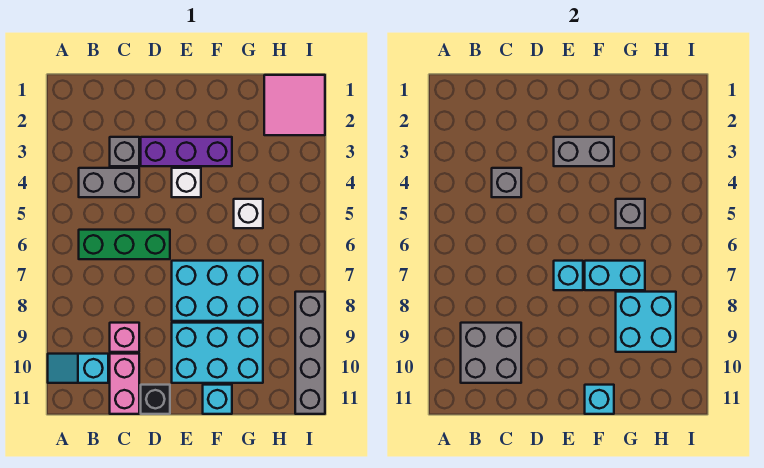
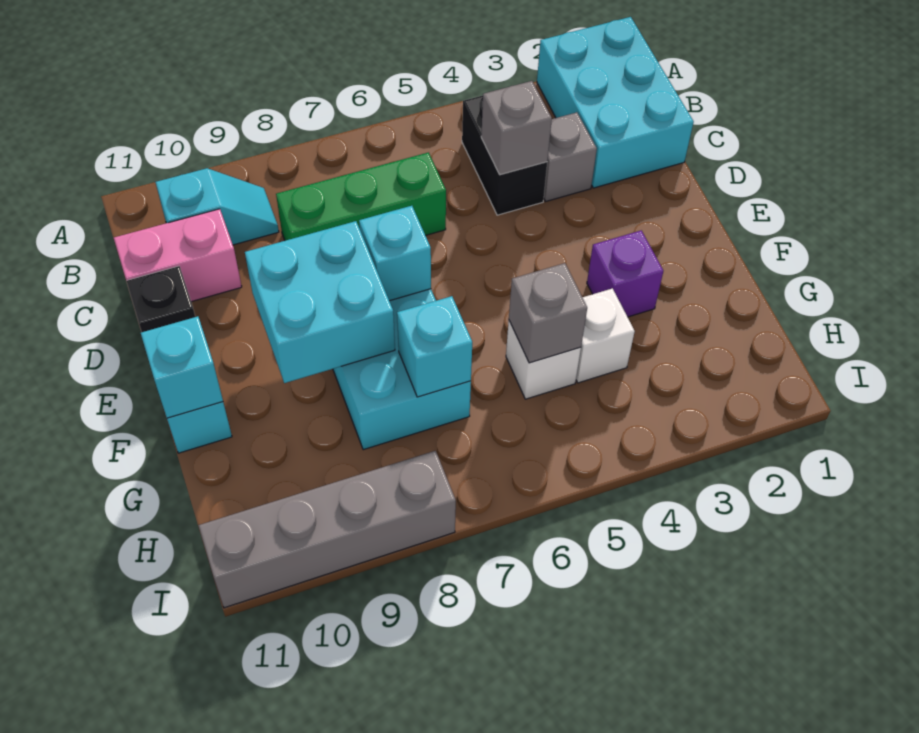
cyan slope A10:B10 level 1 top B -> cyan slope B9:B10 level 1 top 10
grey brick B4:C4 level 1 -> black brick B4:C4 level 1
green brick B6:D6 level 1 -> green brick C6:C8 level 1
grey brick B9:C10 level 2 -> none
pink brick C9 level 1 -> none
purple brick D3:F3 level 1 -> purple brick F3 level 1
grey brick E3:F3 level 2 -> none
white brick E4 level 1 -> white brick G4 level 1
cyan brick E9:G10 level 1 -> cyan brick A1:C2 level 1
cyan brick F7:G7 level 2 -> cyan brick G7 level 2
cyan brick G8:H9 level 2 -> cyan brick E8:F9 level 2
pink tile H1:I2 level 1 -> none

